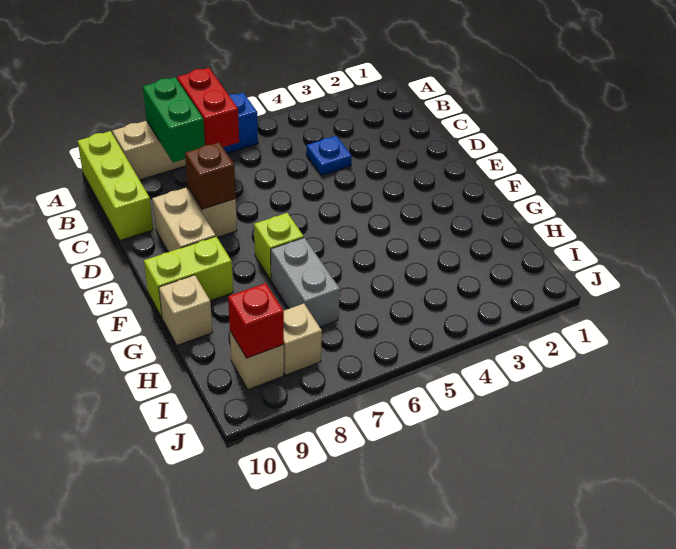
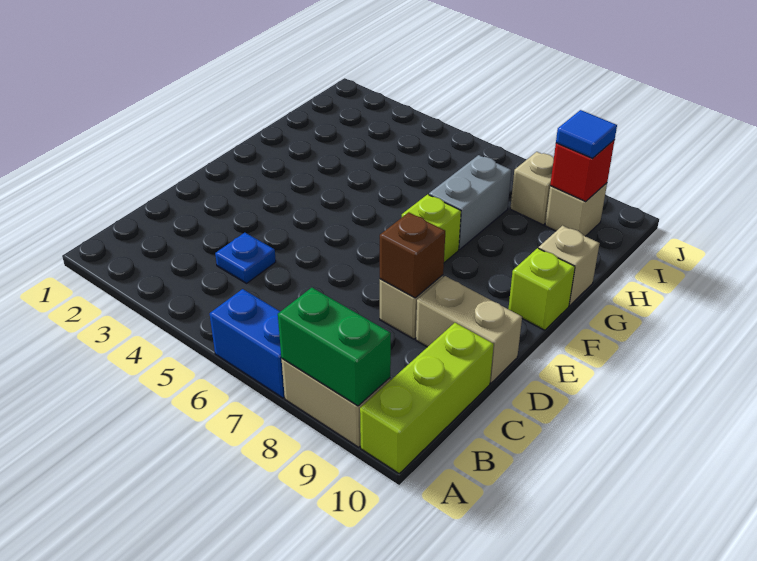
red brick A7:B7 level 2 -> none
green brick A8:B8 level 2 -> green brick A8:A9 level 2
tan brick D9:E9 level 1 -> tan brick D9:D10 level 1
lime brick F9:F10 level 1 -> lime brick F10 level 1
none -> blue tile I9 level 3

